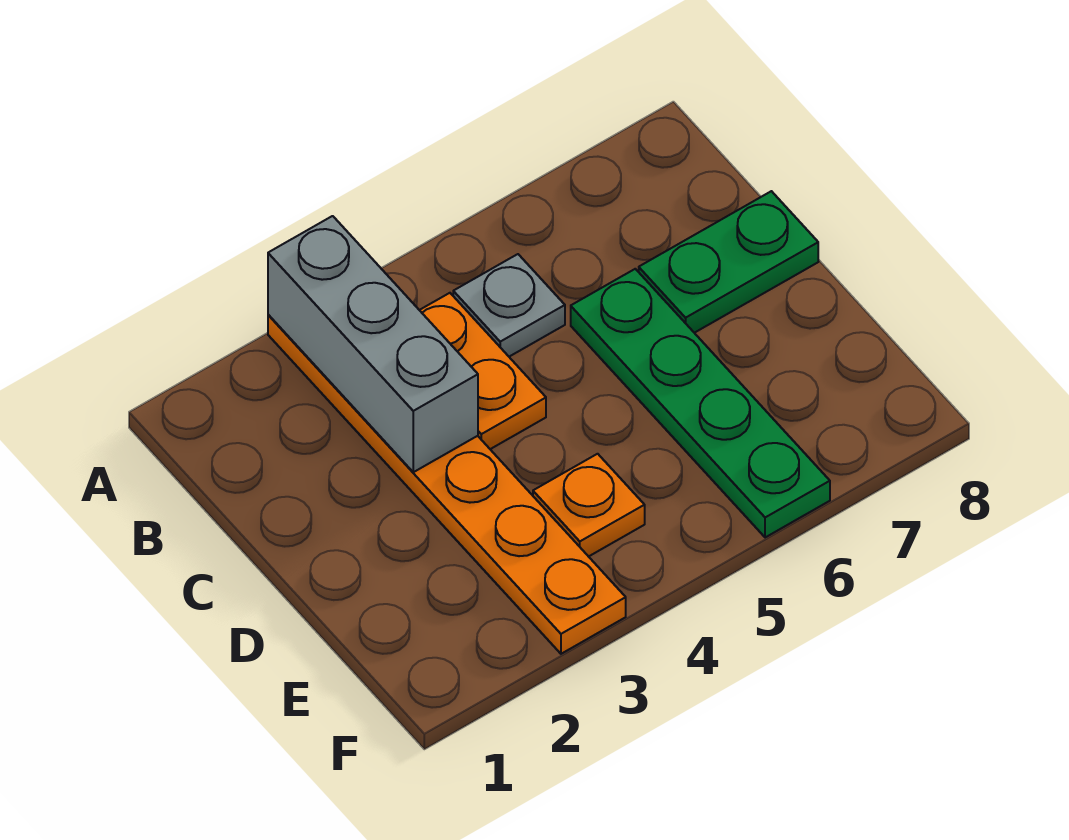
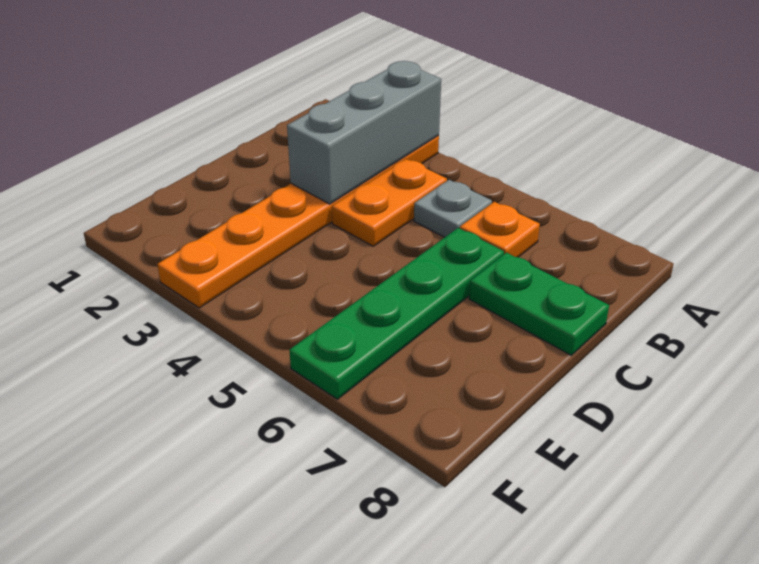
orange plate E4 level 1 -> orange plate B6 level 1

